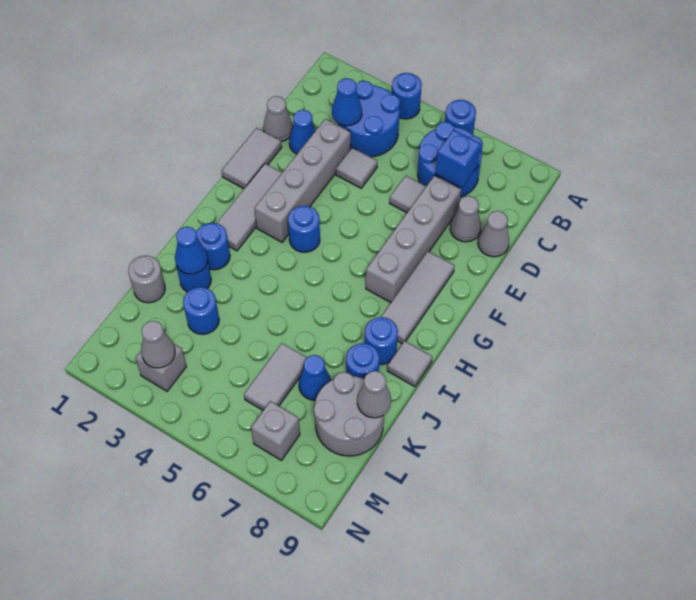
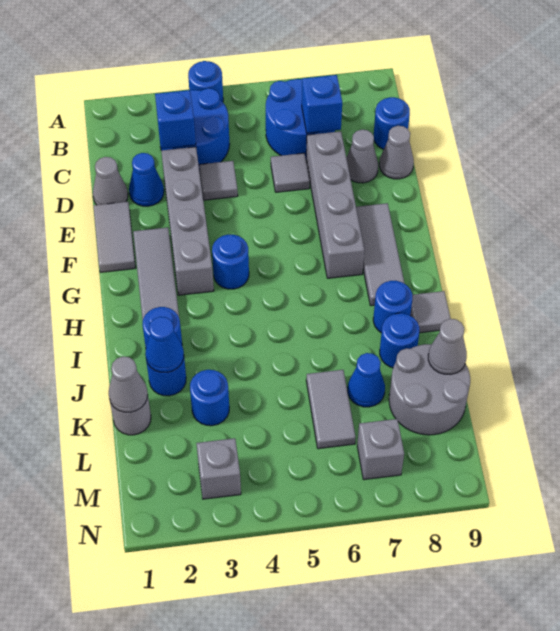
blue round brick A6 level 1 -> blue round brick C9 level 1
blue cone C3 level 2 -> blue brick C3 level 2
grey cone M3 level 2 -> grey cone K1 level 2

